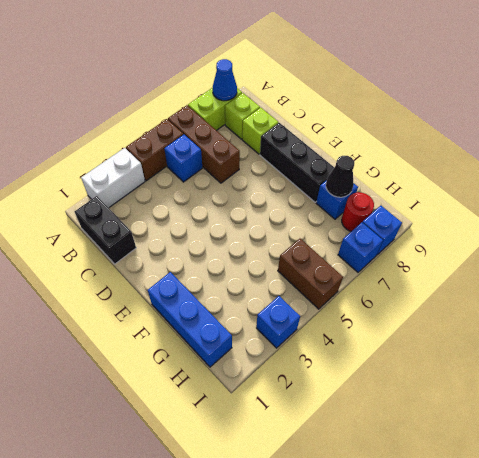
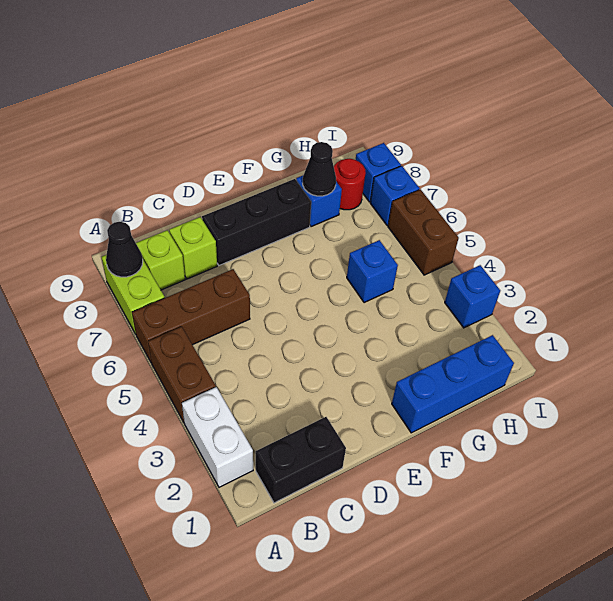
blue cone A8 level 2 -> black cone A8 level 2
blue brick B5 level 1 -> blue brick G5 level 1
brown brick H5:I5 level 1 -> brown brick I5:I6 level 1

